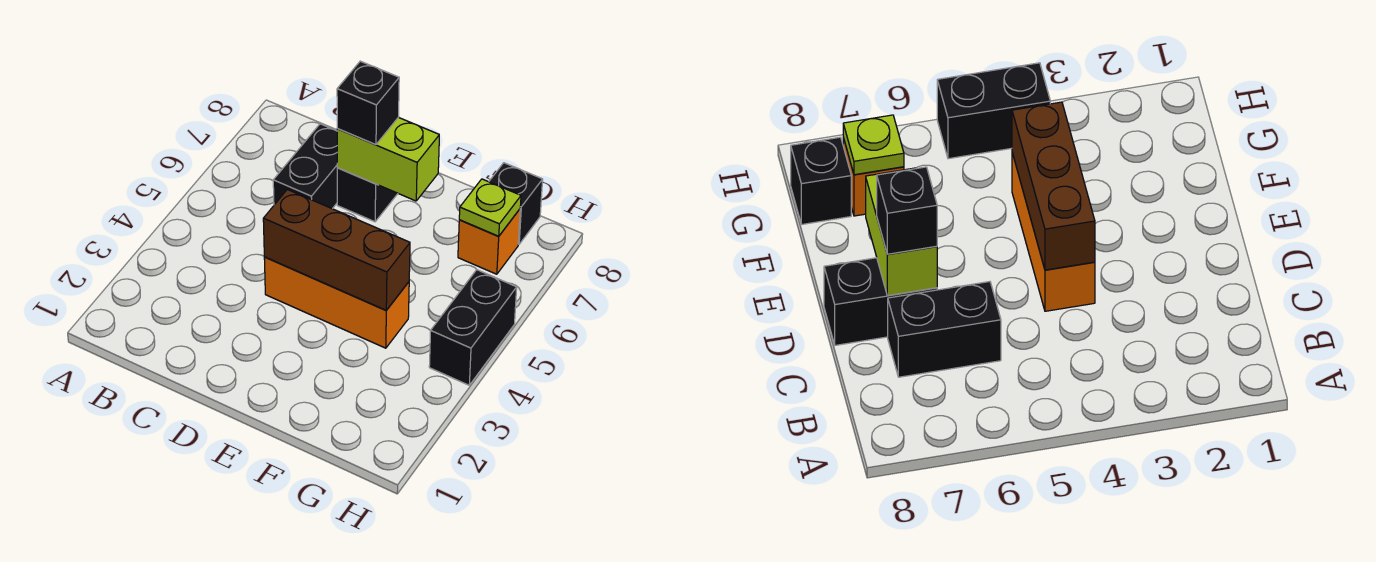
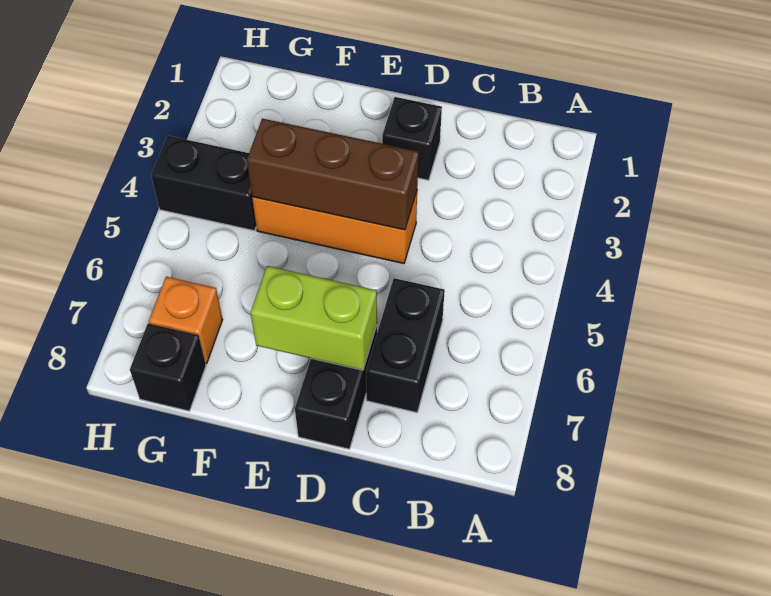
black brick D7 level 3 -> black brick D2 level 1
lime plate G7 level 2 -> none
black brick H4:H5 level 1 -> black brick G4:H4 level 1

